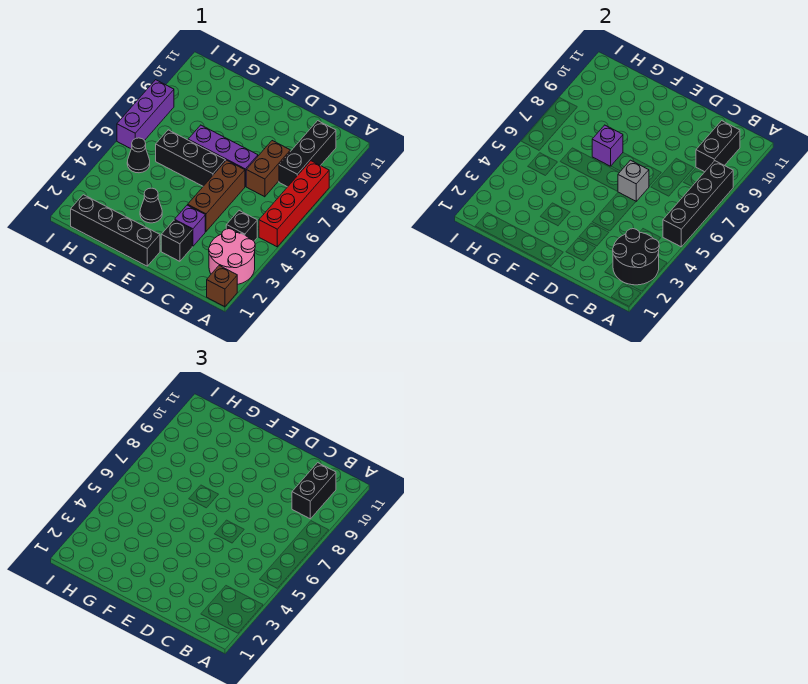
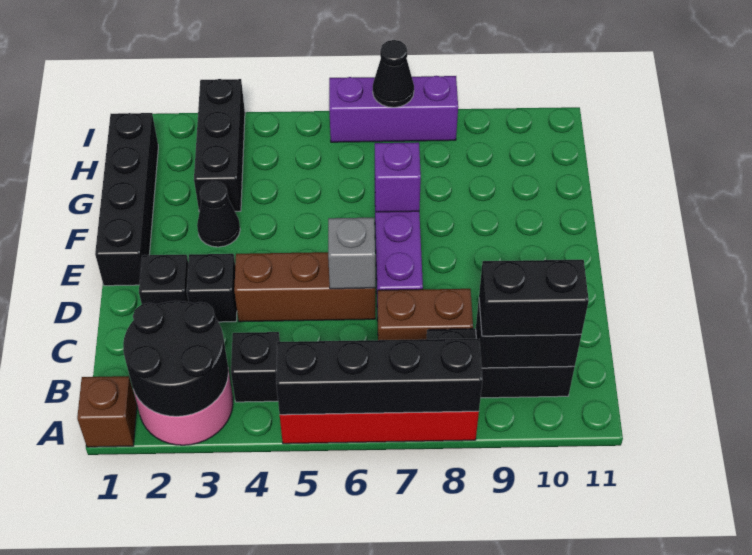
purple brick D3 level 1 -> black brick D3 level 1
black brick E6:G6 level 1 -> black brick G3:I3 level 1
black cone H5 level 1 -> black cone I7 level 2

